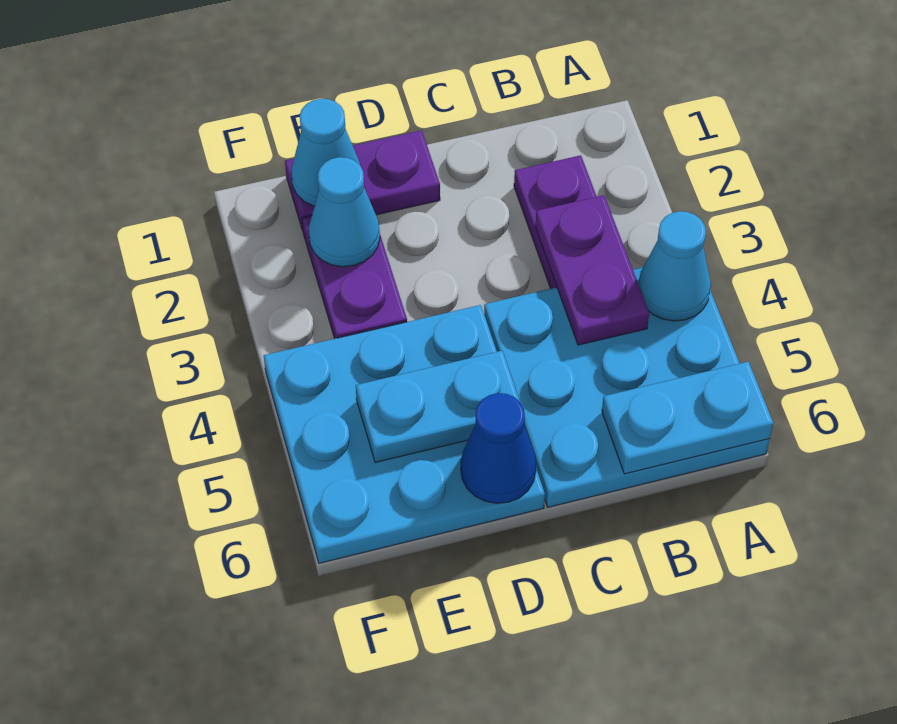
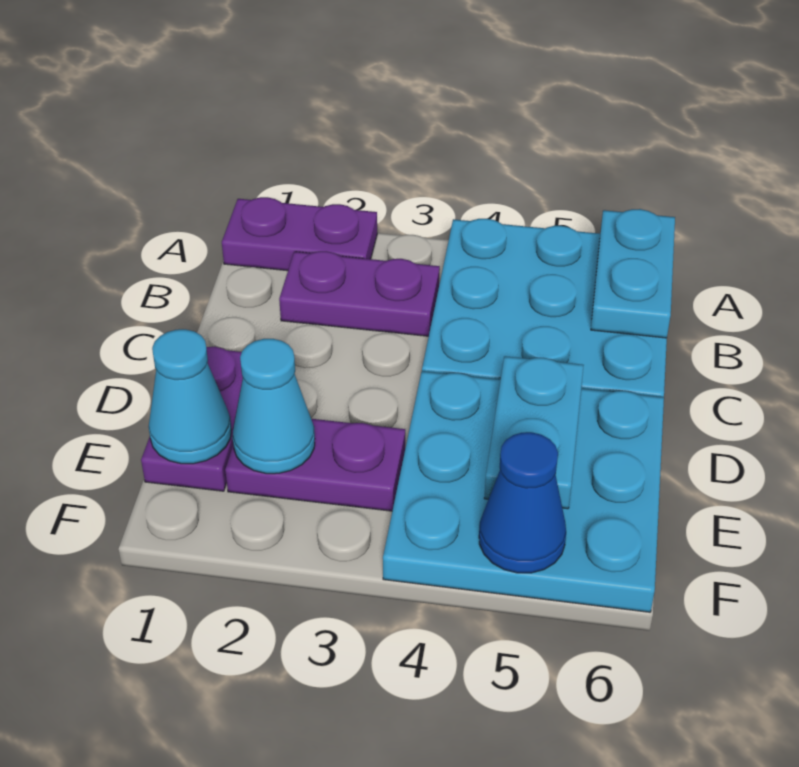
cyan cone A4 level 2 -> none
purple plate B3:B4 level 2 -> purple plate A1:A2 level 1
blue cone D6 level 2 -> blue cone F5 level 2

